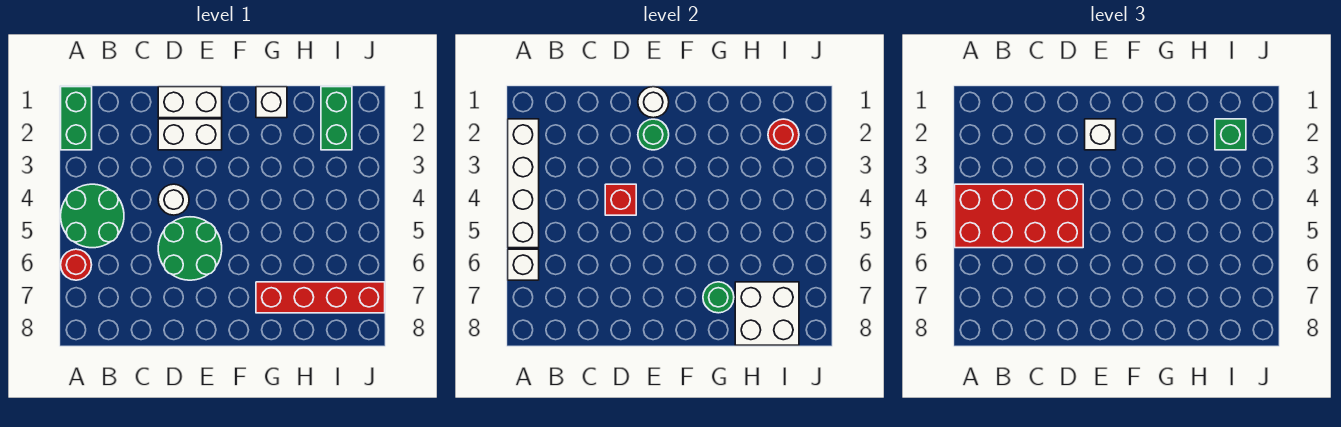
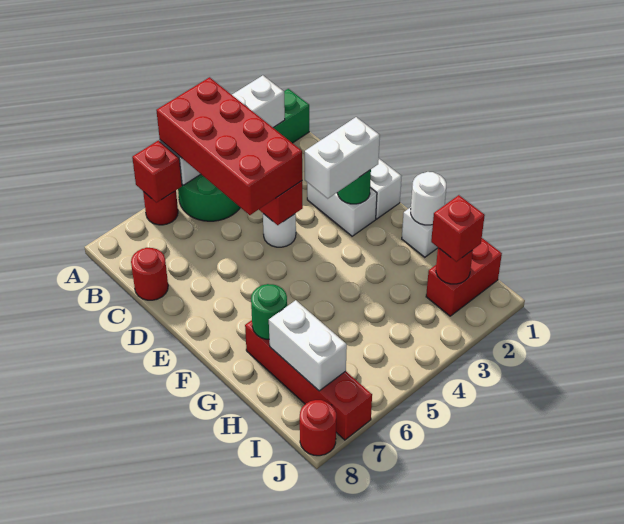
white brick A6 level 2 -> red brick A6 level 2
none -> red round brick C8 level 1
green round brick D5:E6 level 1 -> none
white round brick E1 level 2 -> white round brick G1 level 2
white brick E2 level 3 -> white brick E2:E3 level 3
white brick H7:I8 level 2 -> white brick H7:I7 level 2
green brick I1:I2 level 1 -> red brick I1:I2 level 1
green brick I2 level 3 -> red brick I2 level 3
none -> red round brick J8 level 1

